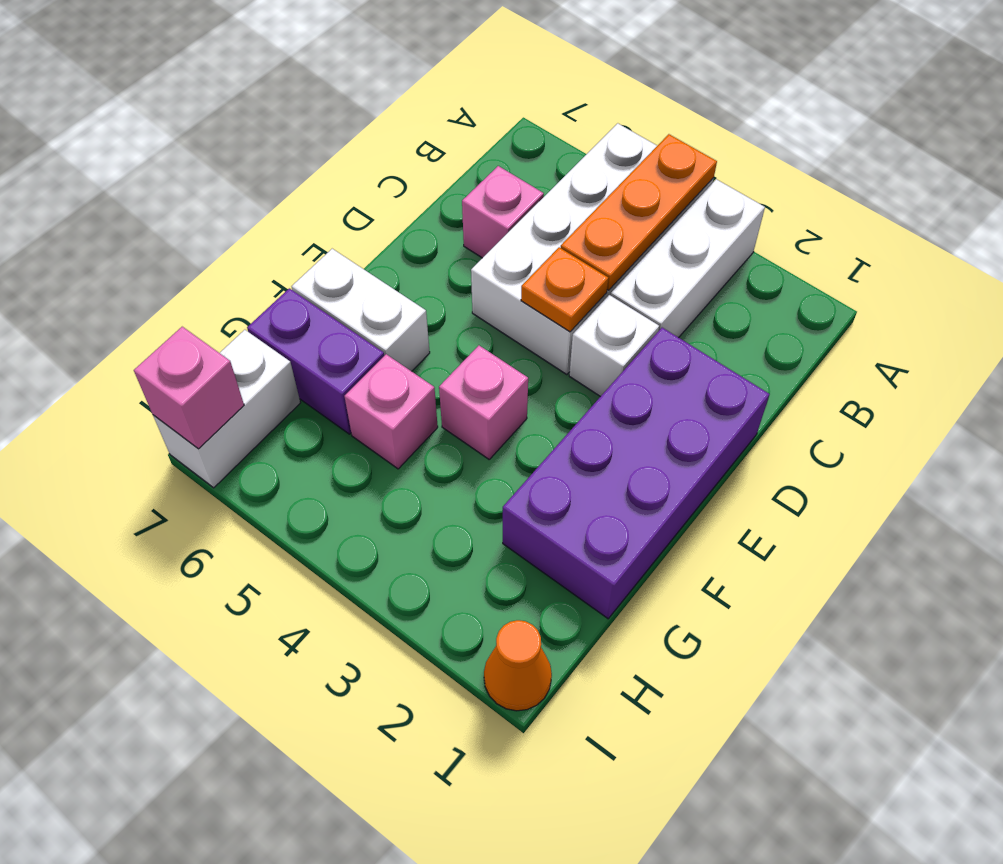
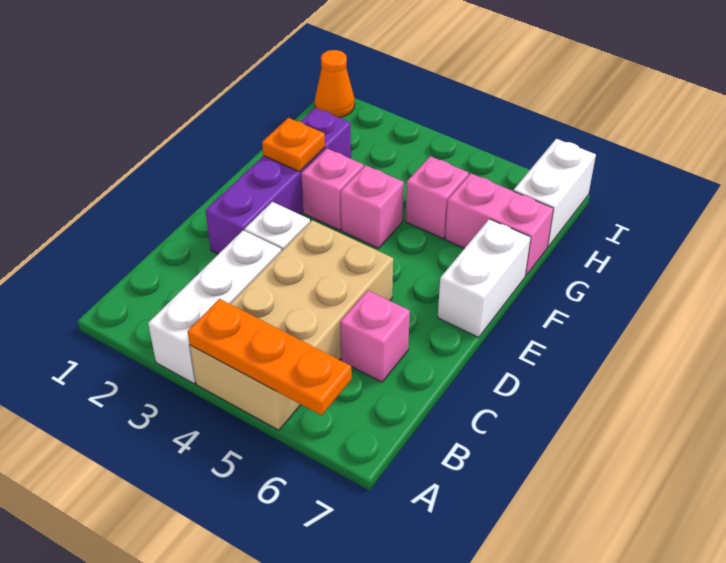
white brick A4:D5 level 1 -> tan brick A4:D5 level 1
orange plate A4:C4 level 2 -> orange plate A4:A6 level 2
purple brick D1:G2 level 1 -> purple brick D2:G2 level 1
orange plate D4 level 2 -> orange plate F2 level 2
white brick F6:F7 level 1 -> white brick E7:F7 level 1
purple brick G6:G7 level 1 -> pink brick G6:G7 level 1
pink brick I7 level 2 -> pink brick F3 level 1

